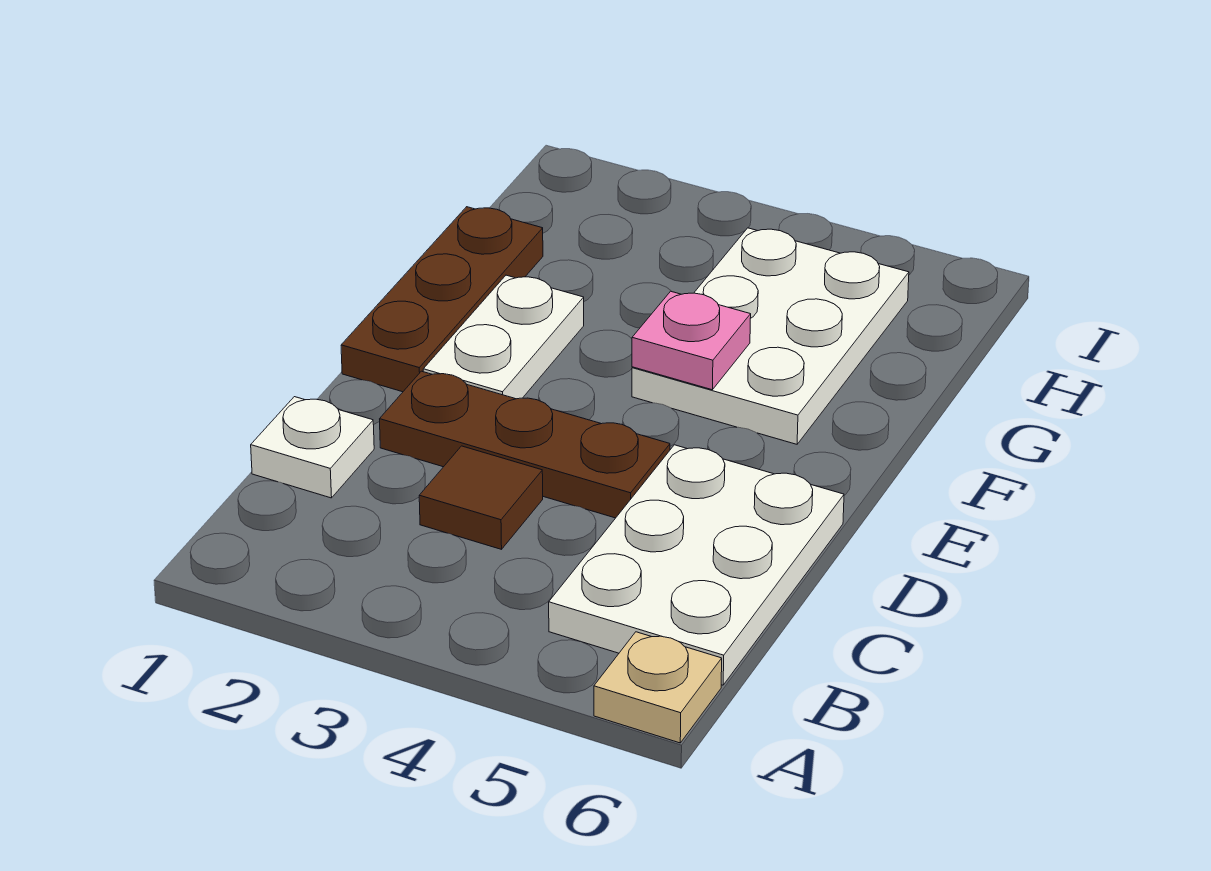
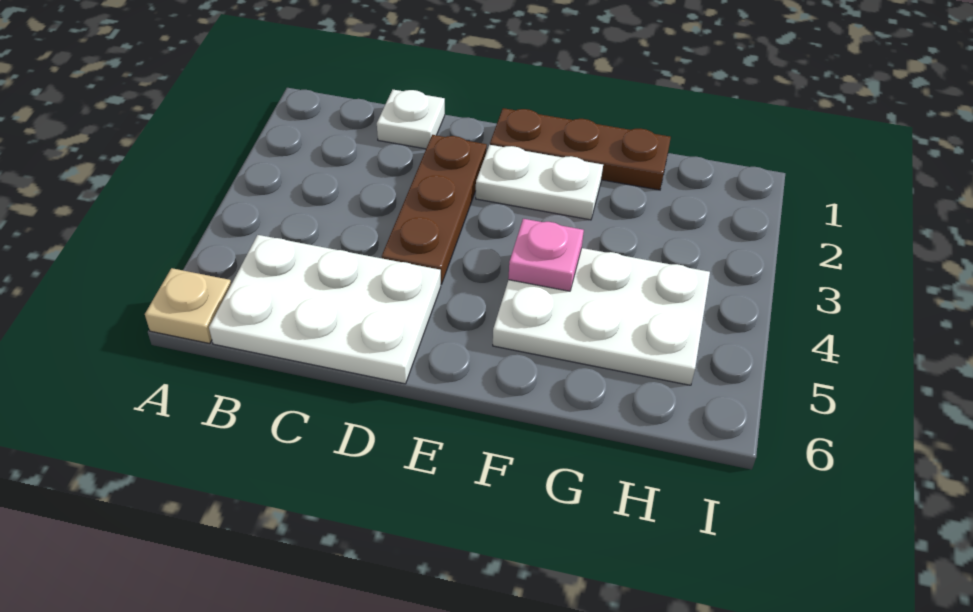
brown tile C3 level 1 -> none

